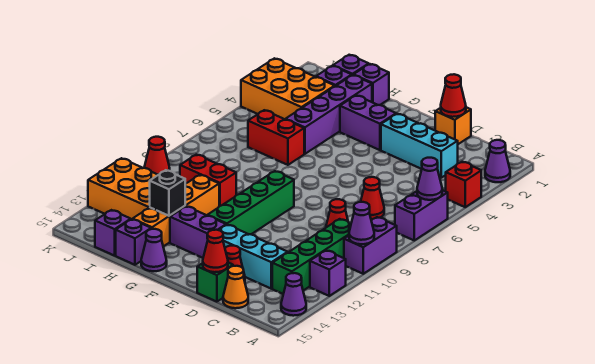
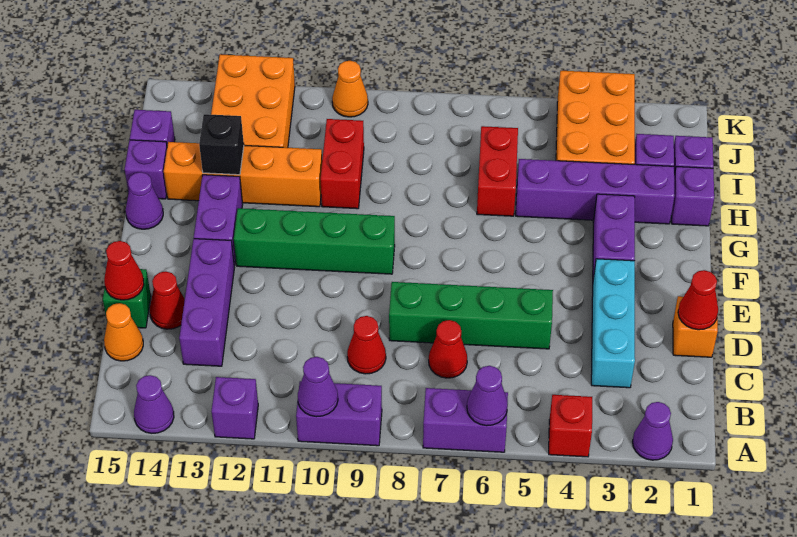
green brick B10:B13 level 1 -> green brick D5:D8 level 1
cyan brick C13:E13 level 1 -> purple brick C13:E13 level 1
red cone K10 level 1 -> orange cone K10 level 1

